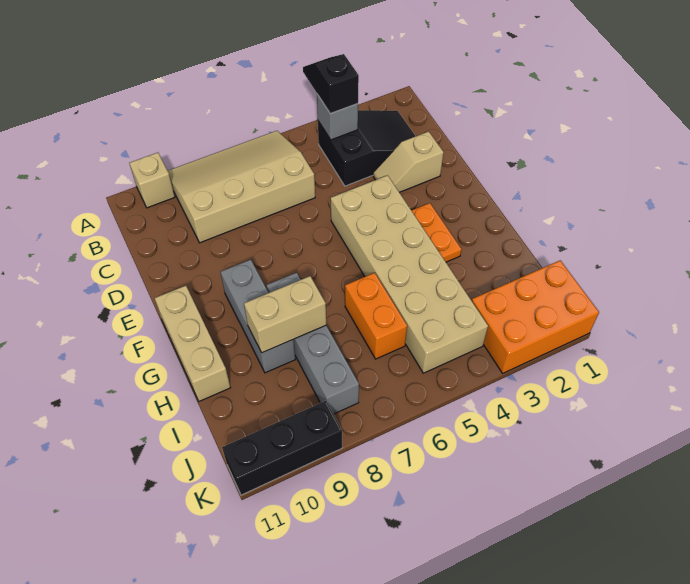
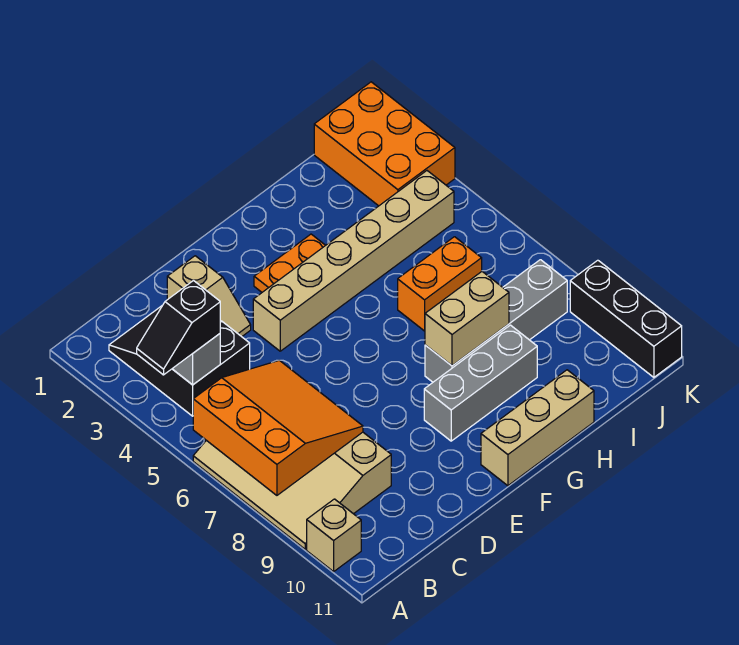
none -> orange slope A6:C8 level 2 top A
tan brick E4:J5 level 1 -> tan brick E4:J4 level 1
tan brick H8:H9 level 2 -> tan brick G8:H8 level 2

